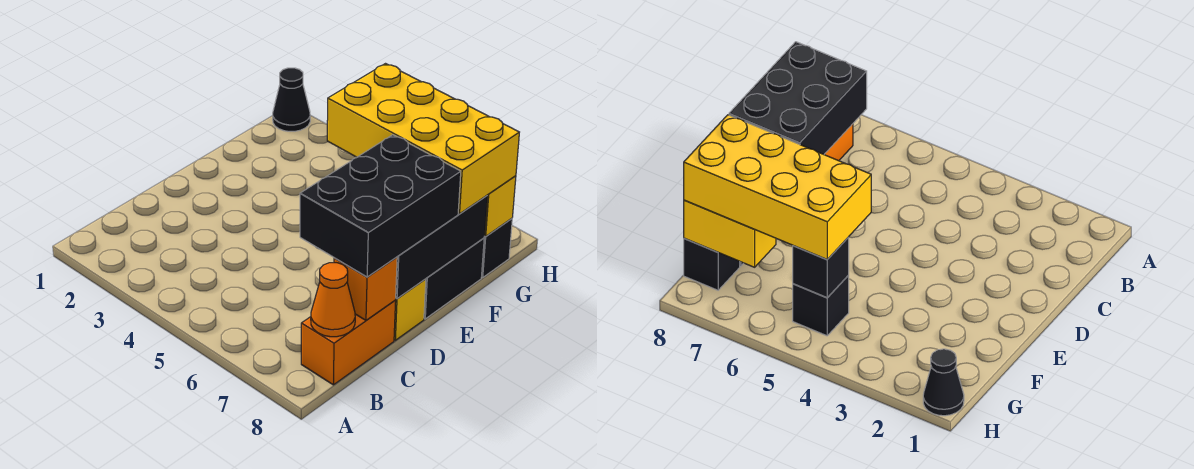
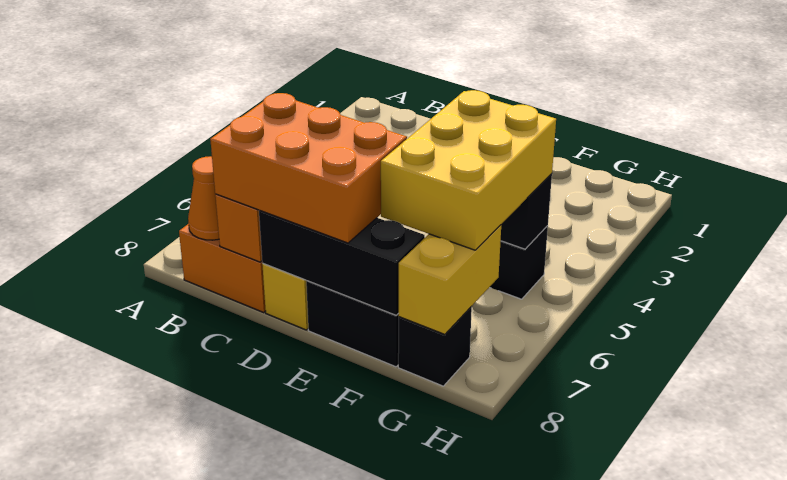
black brick C7:E8 level 3 -> orange brick C7:E8 level 3
yellow brick F5:G8 level 3 -> yellow brick F5:G7 level 3
black cone H1 level 1 -> none

